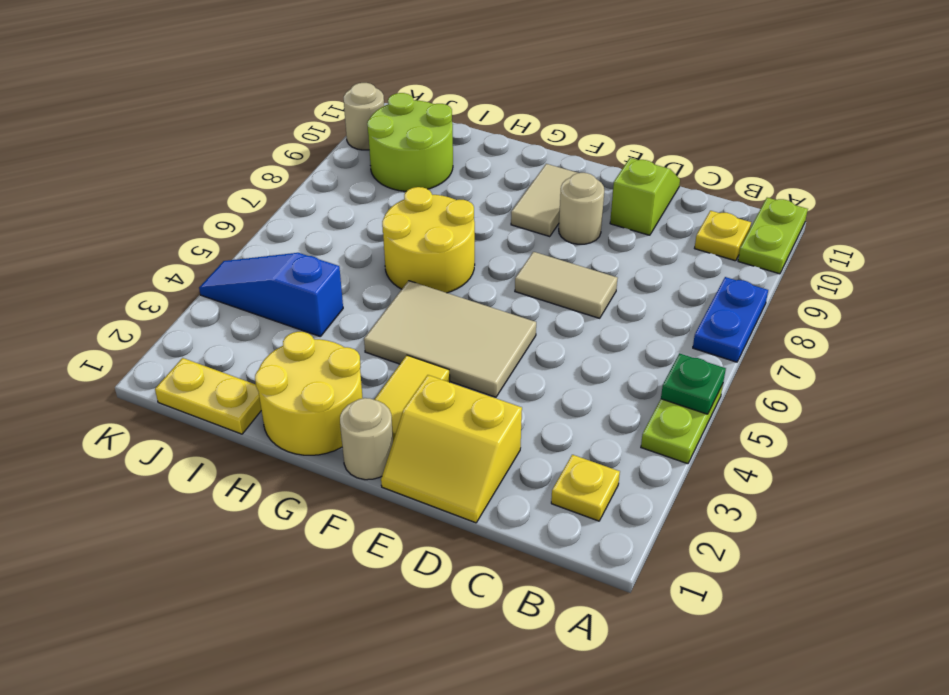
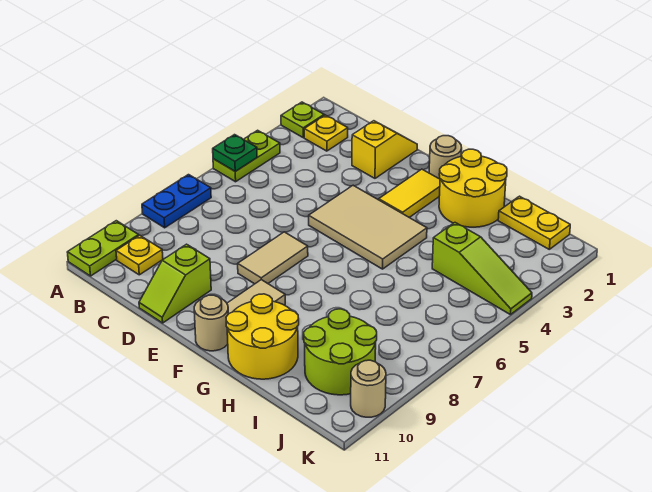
none -> lime plate A2 level 1
yellow slope D1:E2 level 1 top 2 -> yellow slope D1:D2 level 1 top 2
tan tile D7:E7 level 1 -> tan tile E7:E8 level 1
tan round brick E9 level 1 -> tan round brick F11 level 1
yellow round brick G6:H7 level 1 -> yellow round brick G10:H11 level 1
blue slope I4:K4 level 1 top I -> lime slope I4:K4 level 1 top I

